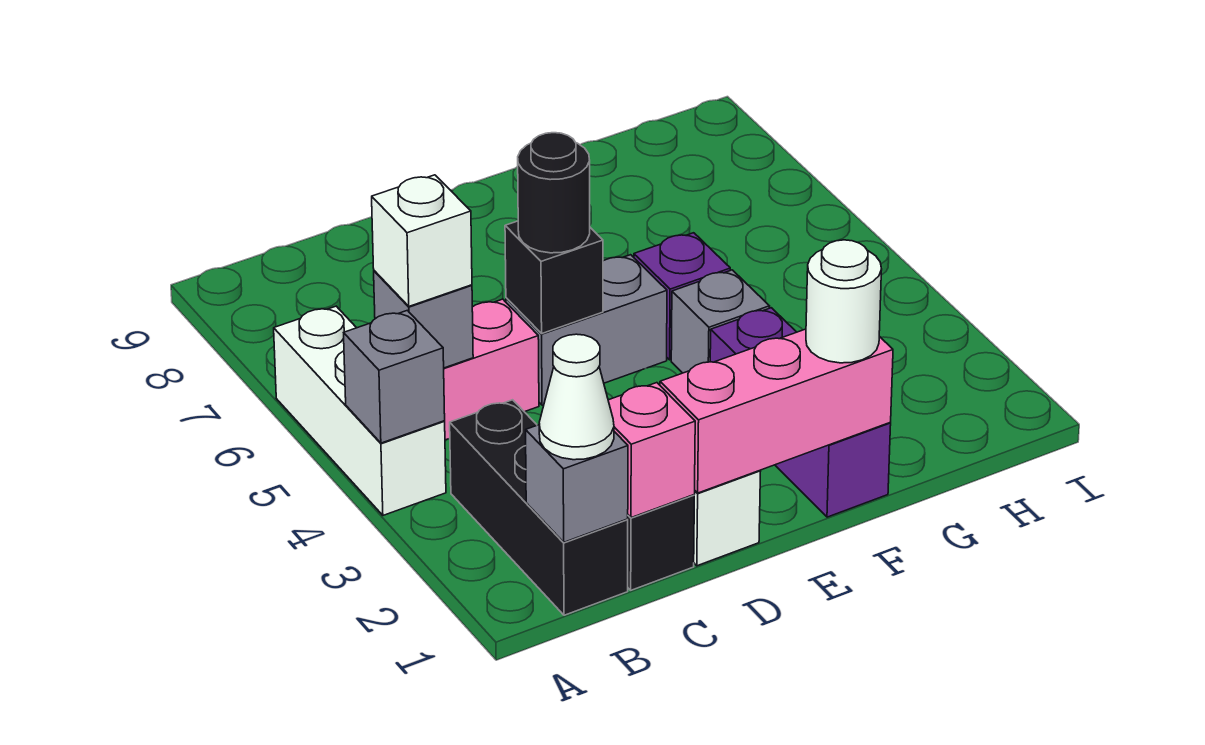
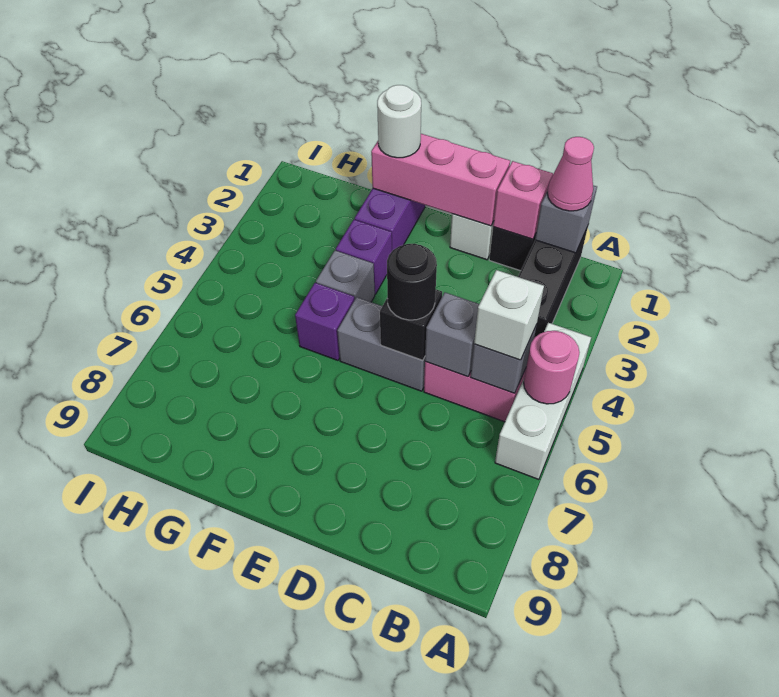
grey brick A4 level 2 -> grey brick C5 level 2
none -> pink round brick A5 level 2
white cone B1 level 3 -> pink cone B1 level 3

